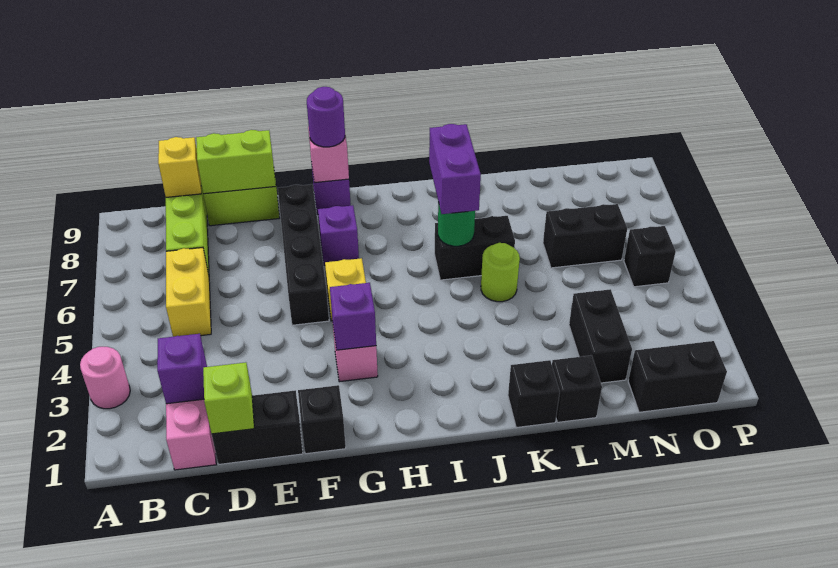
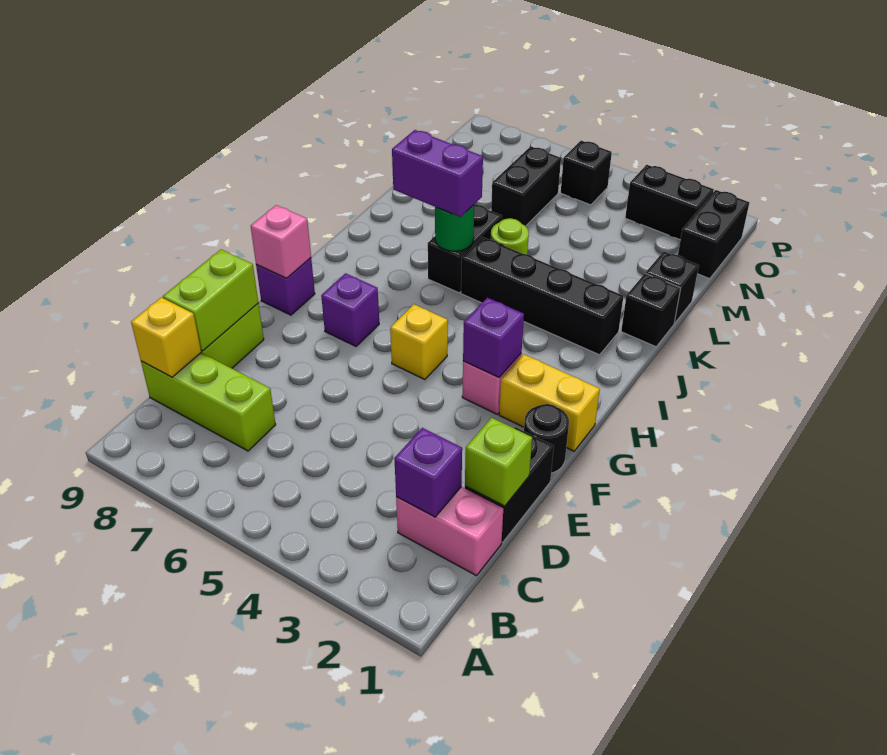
pink round brick A3 level 1 -> none
yellow brick C5:C6 level 1 -> yellow brick G1:G2 level 1
black brick F1 level 1 -> black round brick F1 level 1
black brick F5:F8 level 1 -> black brick J2:J5 level 1
purple round brick G9 level 3 -> none
black brick M2:M3 level 1 -> black brick O2:O3 level 1

